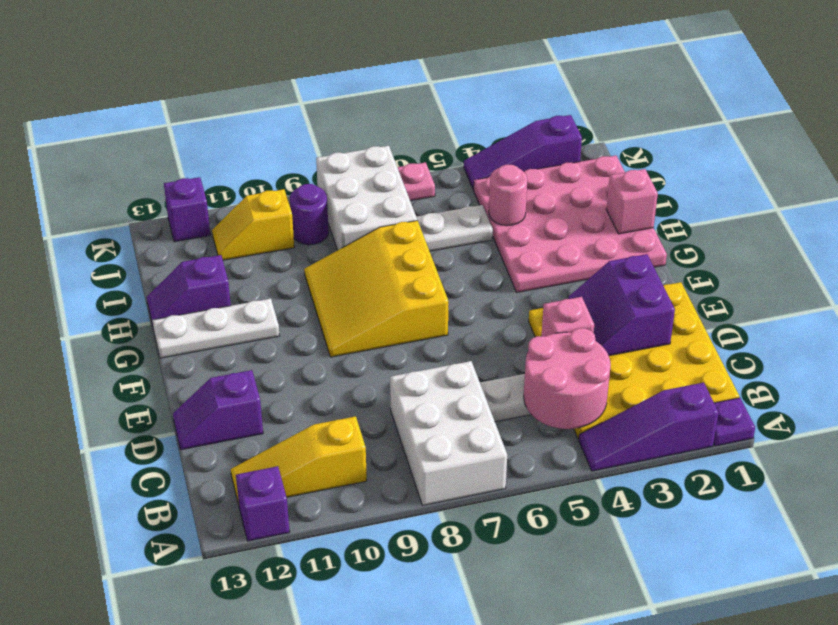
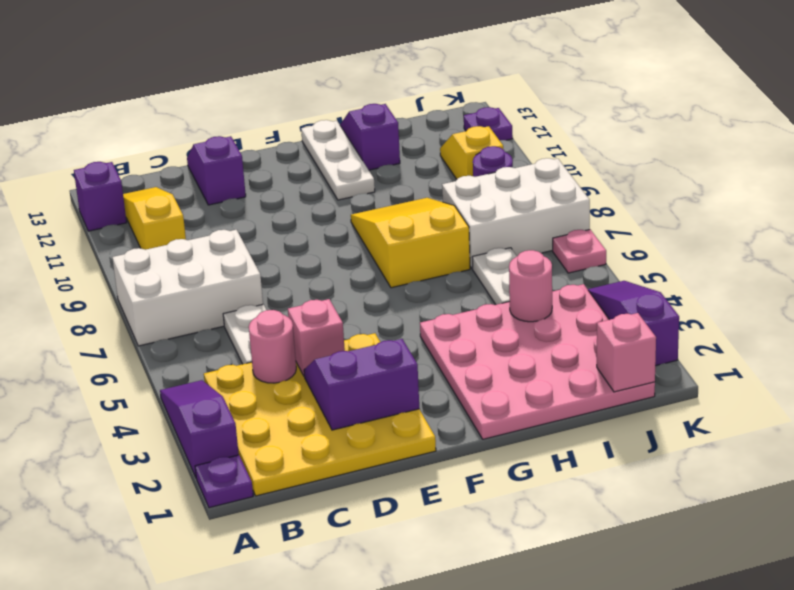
pink round brick B4:C5 level 2 -> pink round brick C4 level 2
yellow slope F7:H9 level 1 top 7 -> yellow slope G7:H9 level 1 top 7
pink brick H1 level 2 -> pink brick J1 level 2
purple brick K12 level 1 -> purple plate K12 level 1

